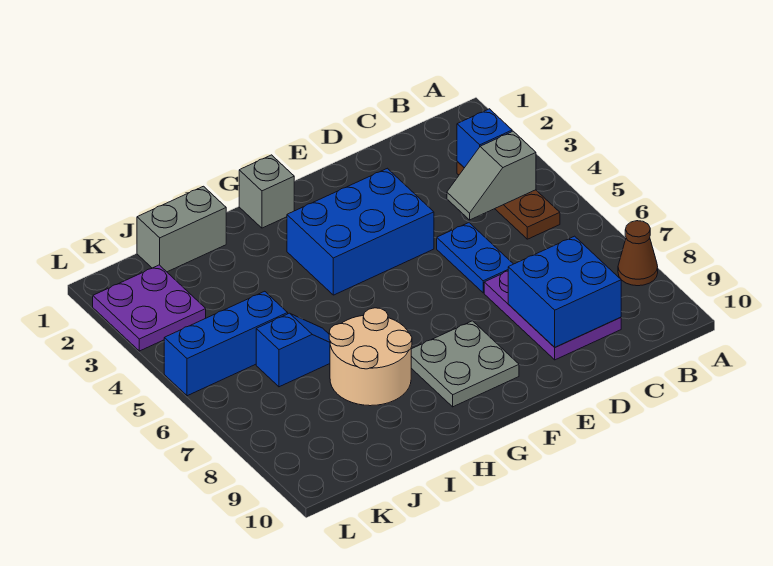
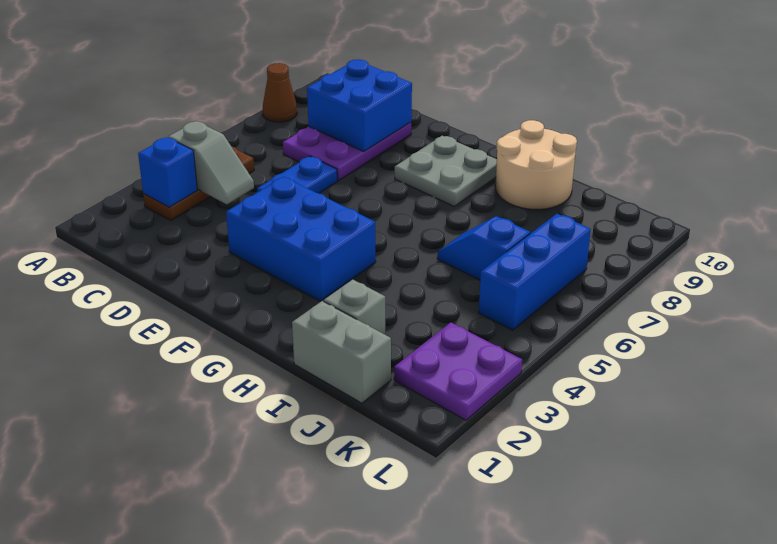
grey brick G1 level 1 -> grey brick I2 level 1
tan round brick H7:I8 level 1 -> tan round brick H9:I10 level 1
blue brick J5:L5 level 1 -> blue brick K5:K7 level 1

